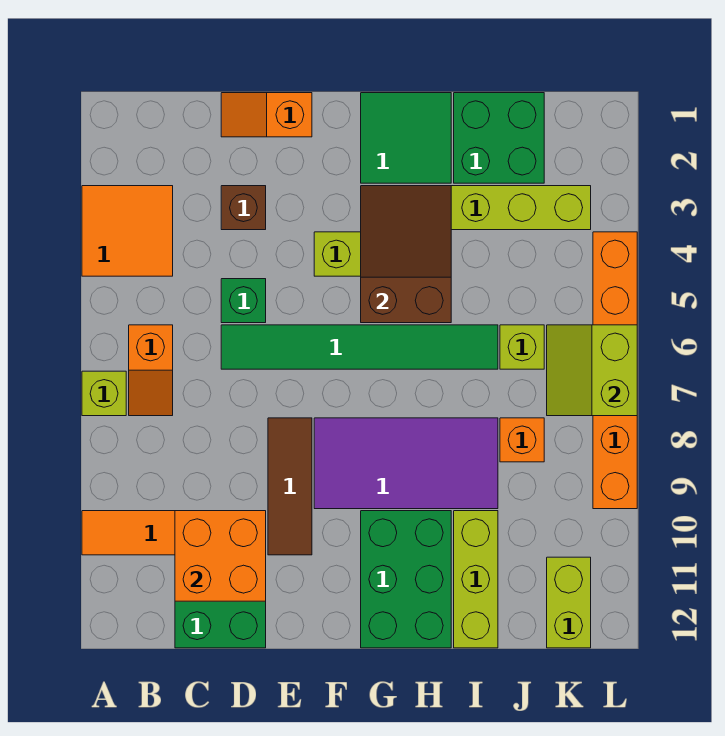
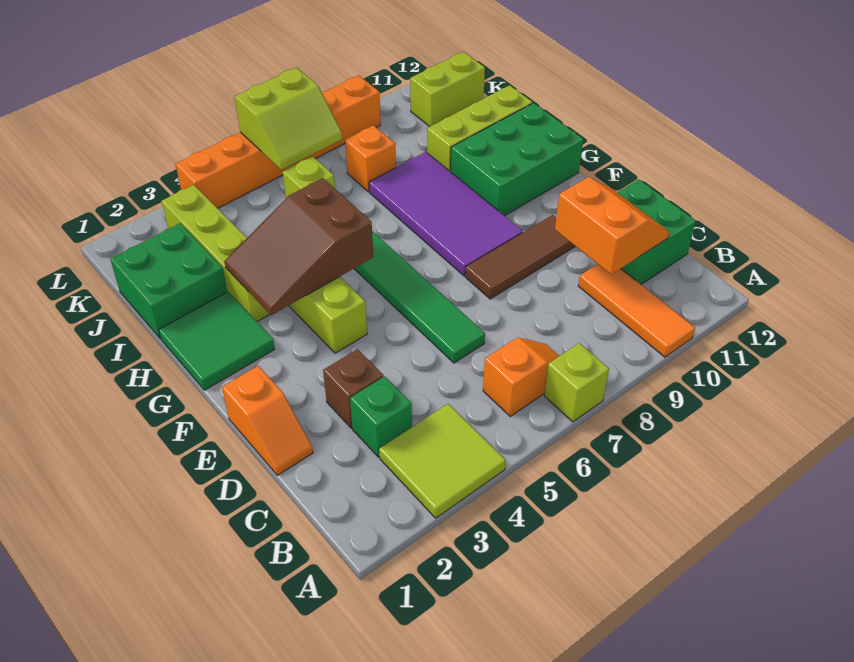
orange tile A3:B4 level 1 -> lime tile A3:B4 level 1
orange brick C10:D11 level 2 -> orange slope C10:D11 level 2 top 10
green brick D5 level 1 -> green brick C3 level 1

